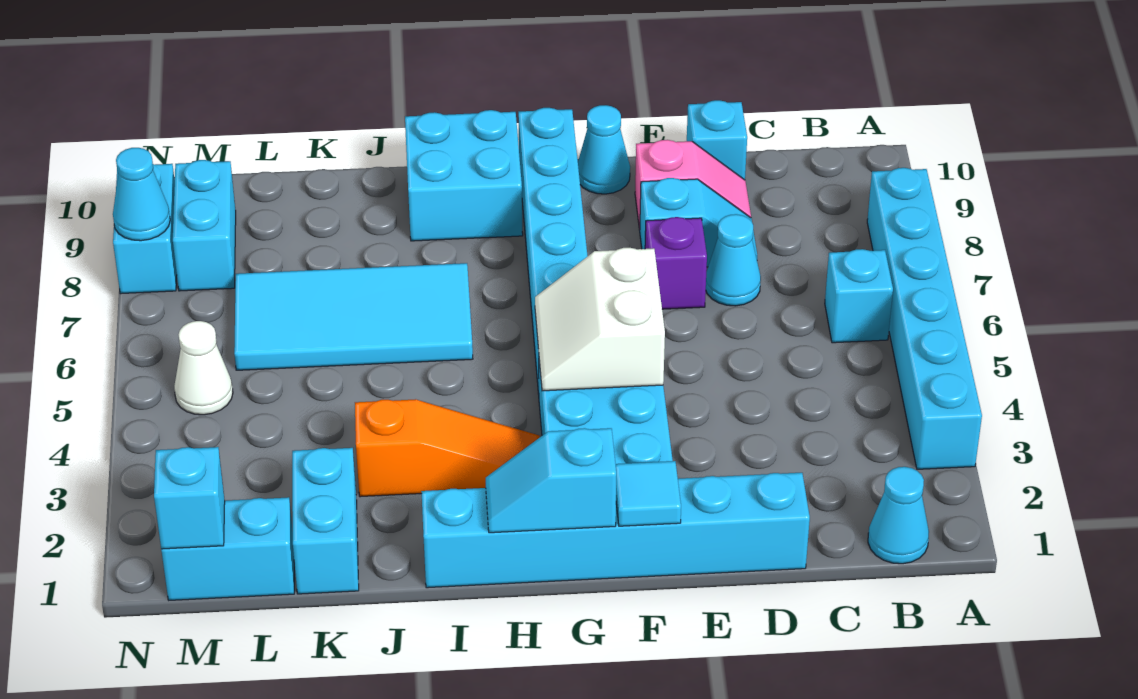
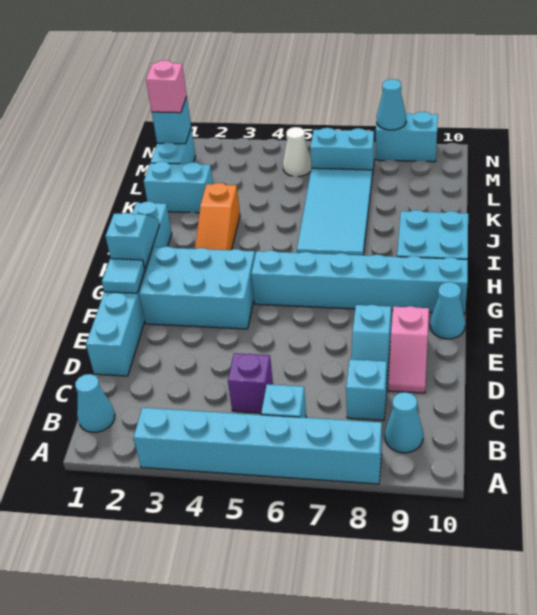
cyan cone D7 level 1 -> cyan cone B9 level 1
cyan brick D10 level 1 -> cyan brick C8 level 1
purple brick E7 level 1 -> purple brick C5 level 1
white slope F4:G5 level 2 top F -> none
none -> pink brick M1 level 3
cyan brick M8:M9 level 1 -> cyan brick M6:M7 level 1

